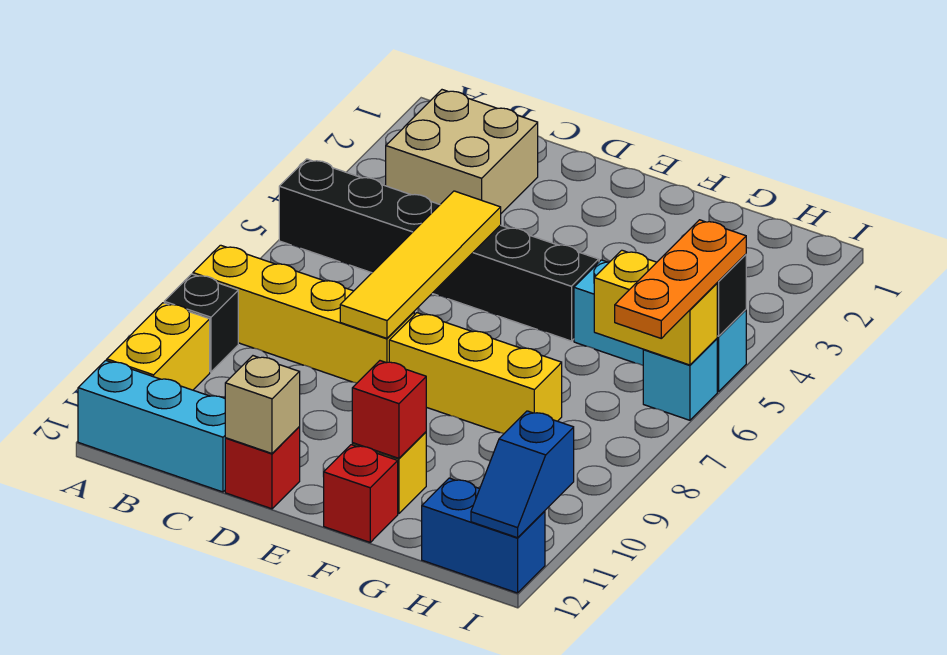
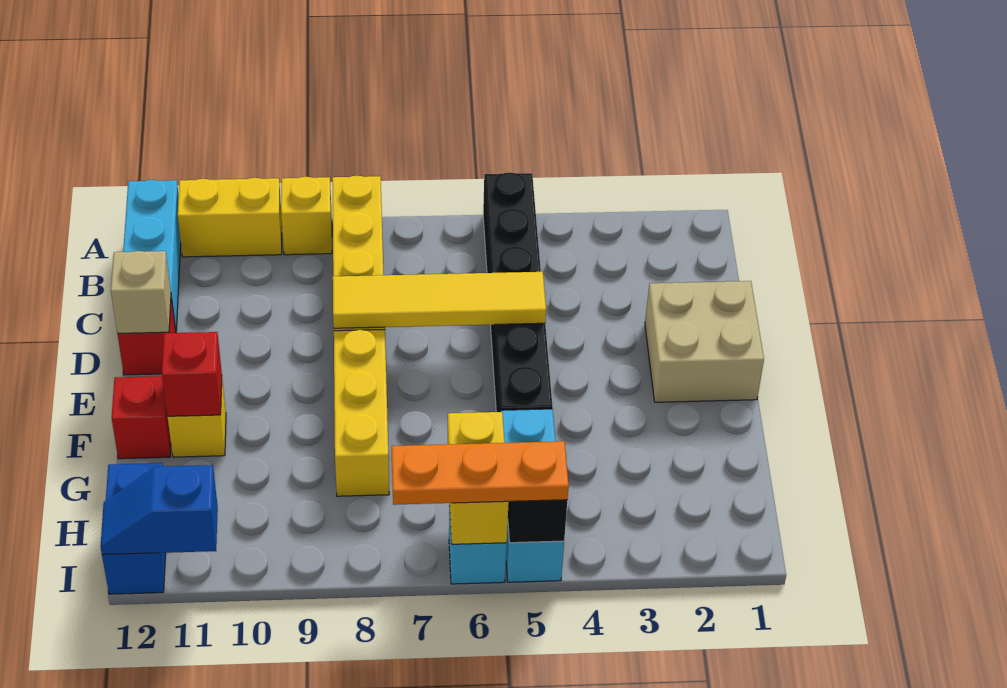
black brick A9 level 1 -> yellow brick A9 level 1
tan brick B2:C3 level 1 -> tan brick D1:E2 level 1

